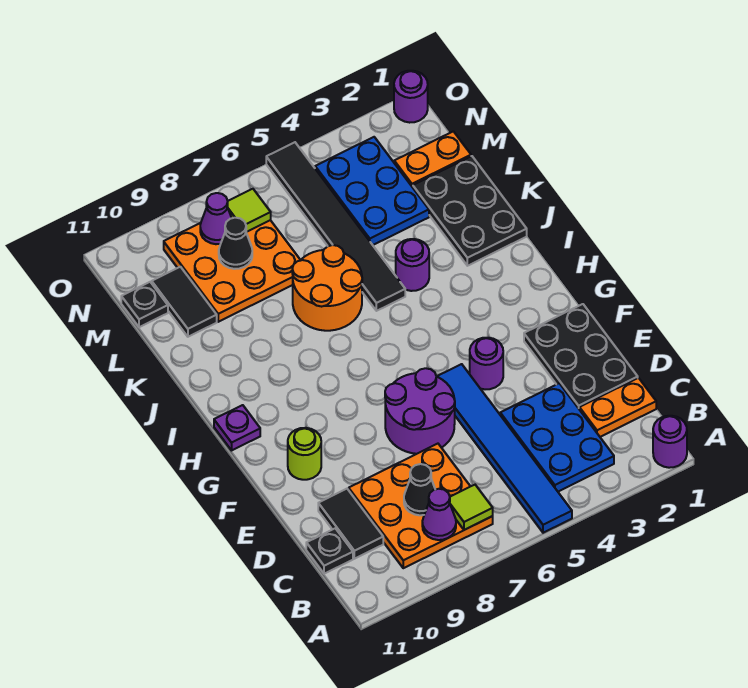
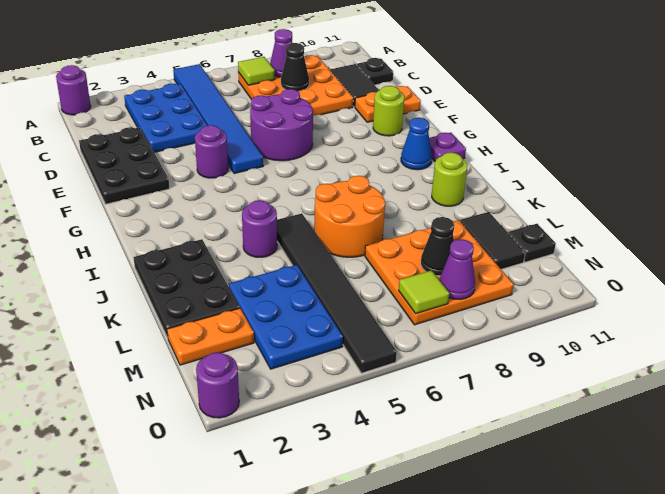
orange plate C1:C2 level 1 -> orange plate E10:E11 level 1
none -> blue cone H10 level 1
none -> lime round brick J10 level 1

